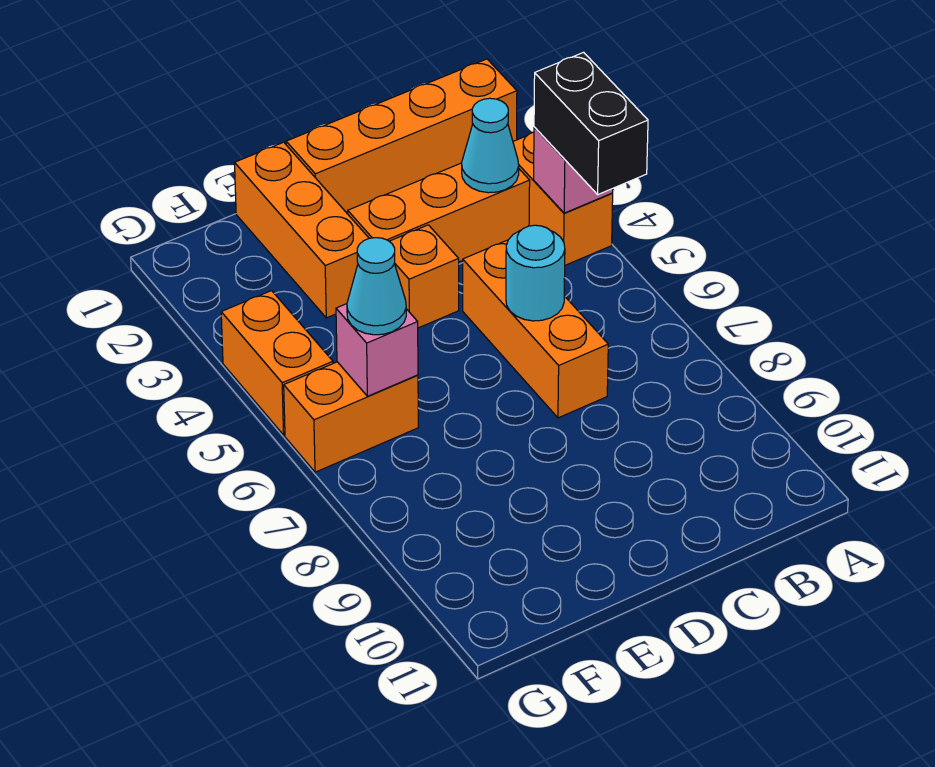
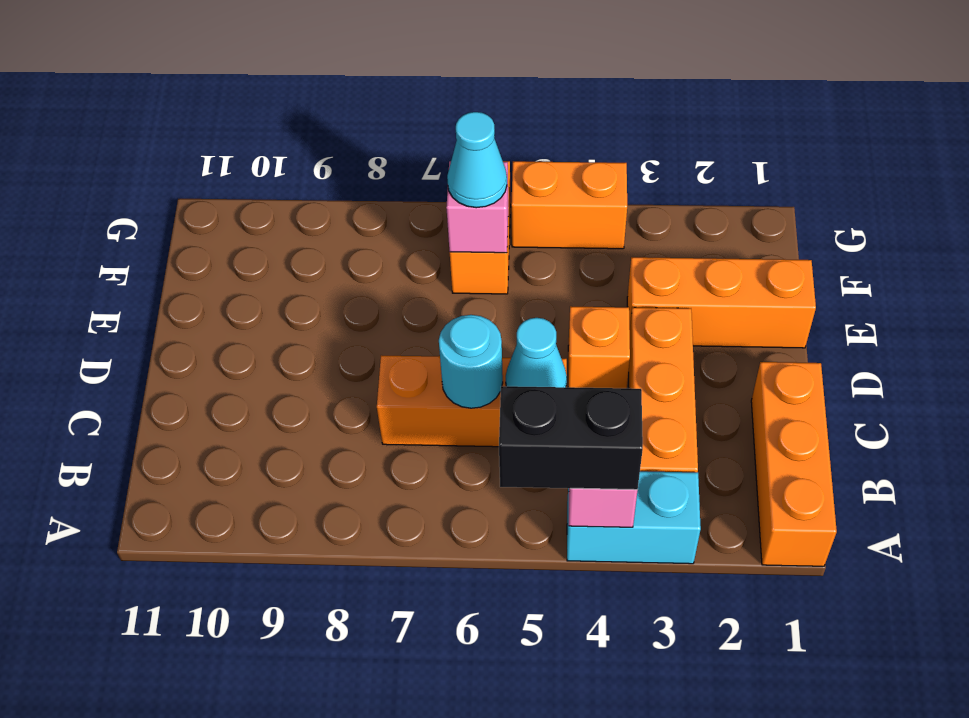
orange brick A1:D1 level 1 -> orange brick A1:C1 level 1
orange brick A3:A4 level 1 -> cyan brick A3:A4 level 1
cyan cone B3 level 2 -> cyan cone C5 level 2

